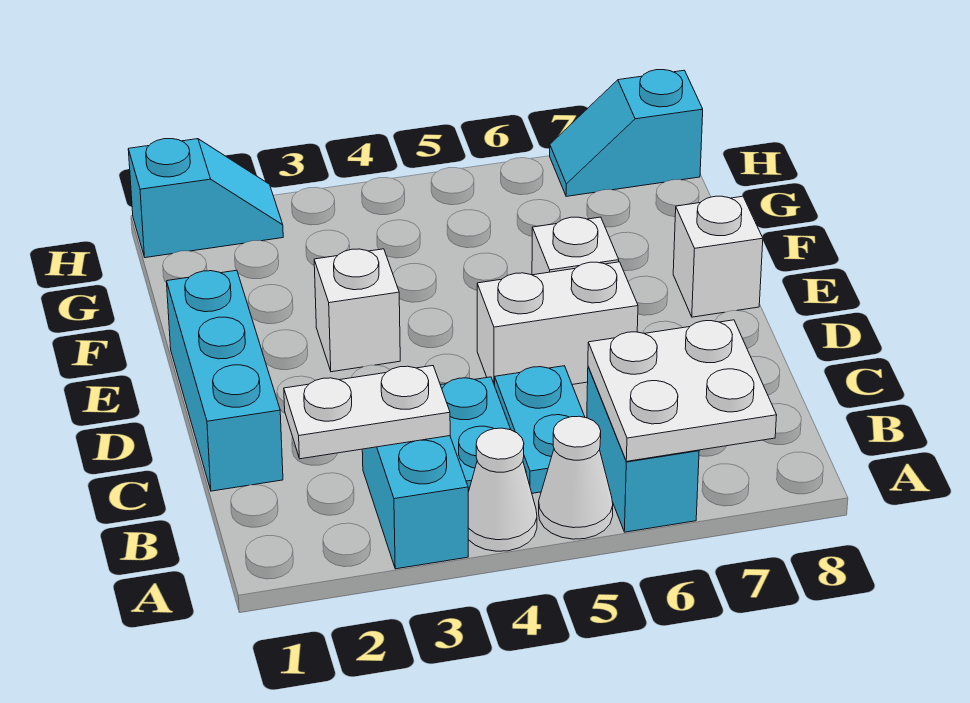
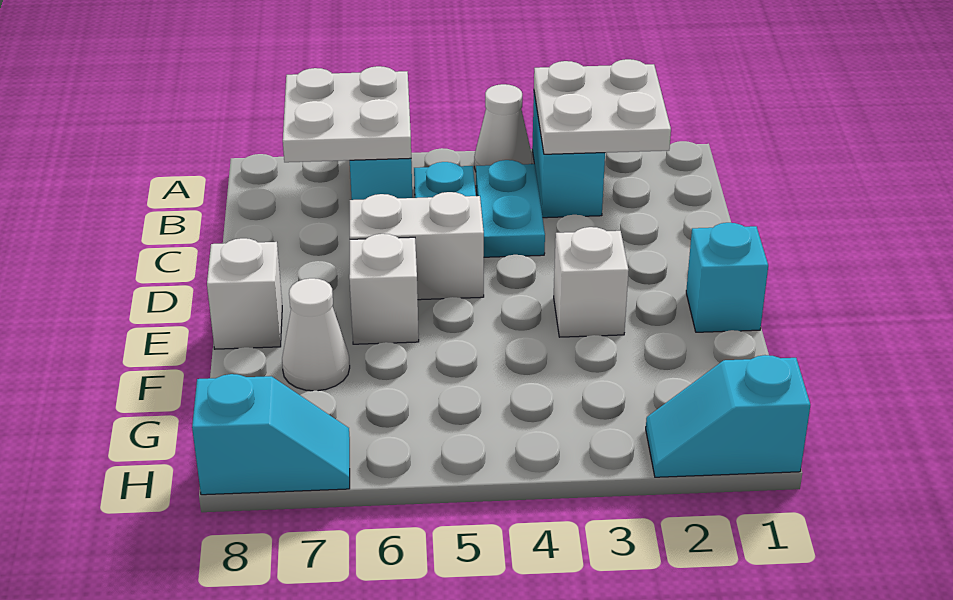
white cone A5 level 1 -> white cone F7 level 1
white plate B2:B3 level 2 -> white plate A2:B3 level 2
cyan brick C1:E1 level 1 -> cyan brick E1 level 1

